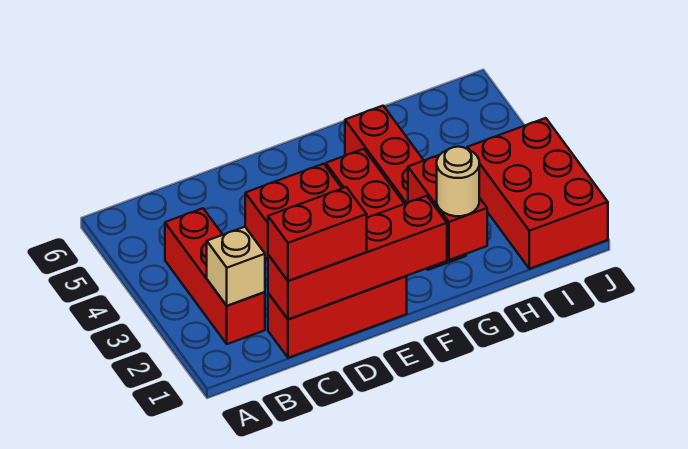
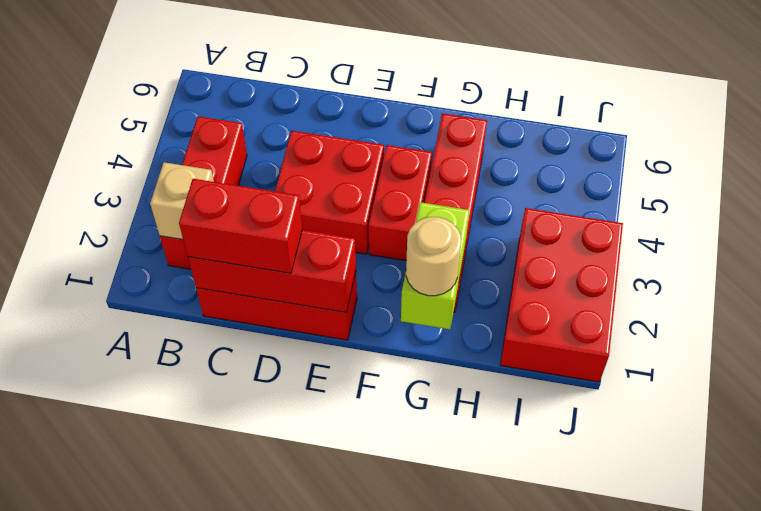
red brick C1:F1 level 2 -> red brick C1:E1 level 2
red brick G1:G2 level 2 -> lime brick G1:G2 level 2

